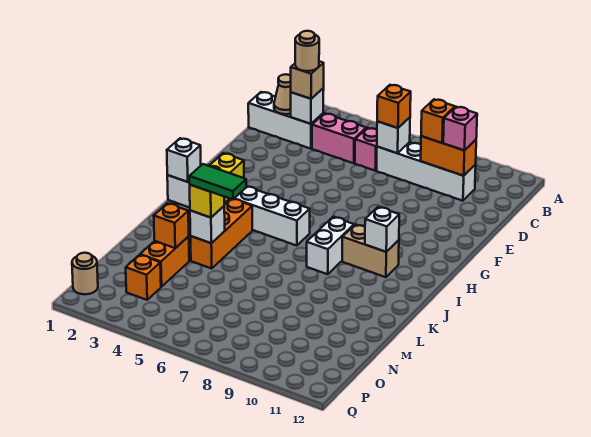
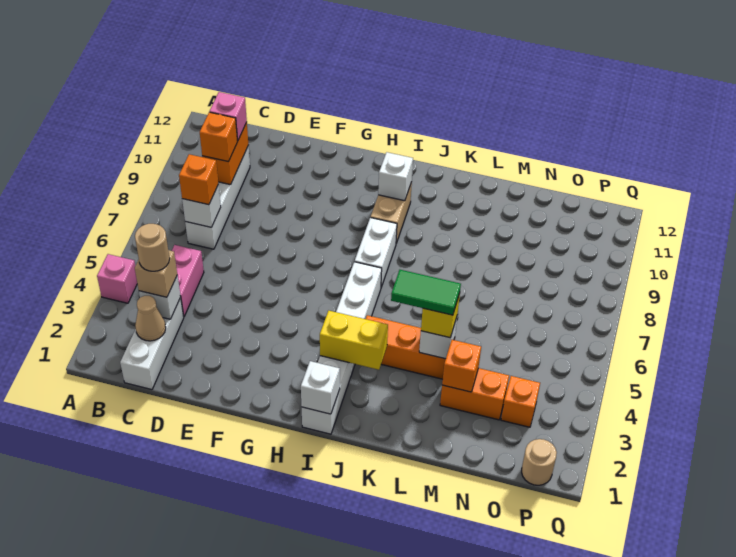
pink brick C6 level 1 -> pink brick A4 level 1
white brick I8:J8 level 1 -> white brick I7:I8 level 1
green tile L4:L5 level 4 -> green tile K4:L4 level 4

